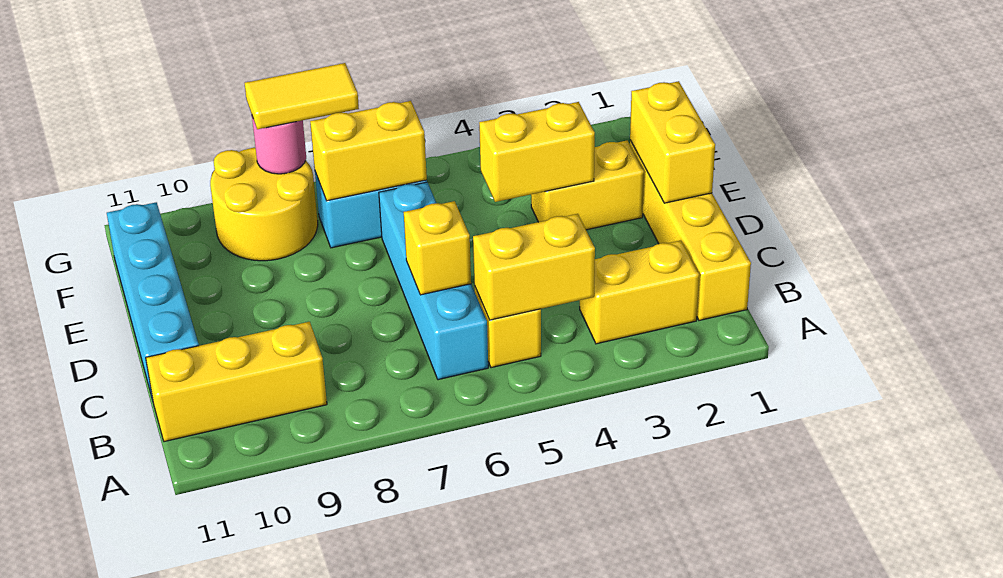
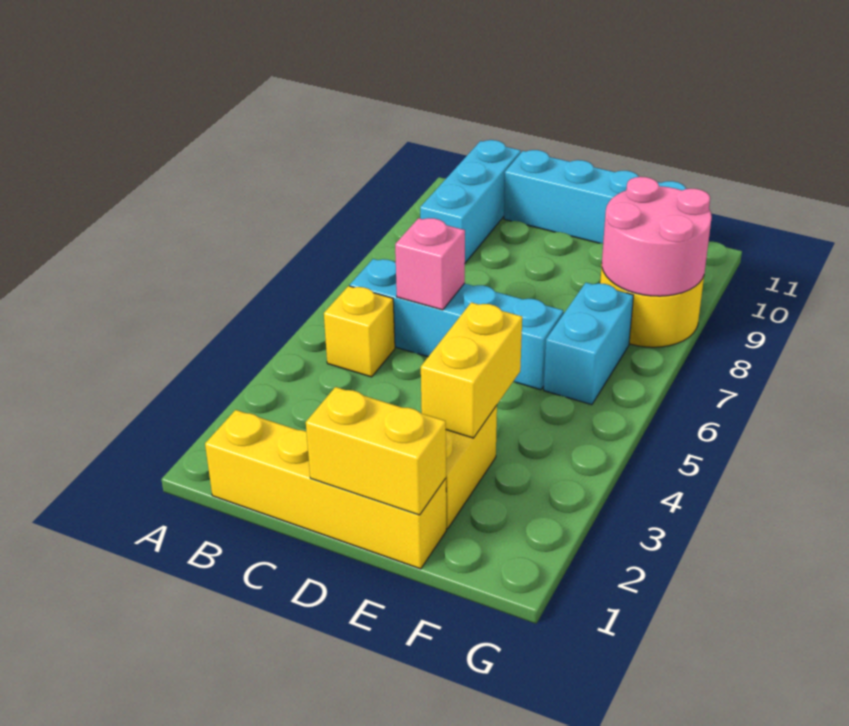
yellow brick B2:B3 level 1 -> none
yellow brick B4:B5 level 2 -> none
yellow brick B9:B11 level 1 -> cyan brick B9:B11 level 1
yellow brick C6 level 2 -> pink brick C6 level 2
yellow brick F6:F7 level 2 -> none
yellow tile G7:G8 level 3 -> none
pink round brick G8 level 2 -> pink round brick F8:G9 level 2

